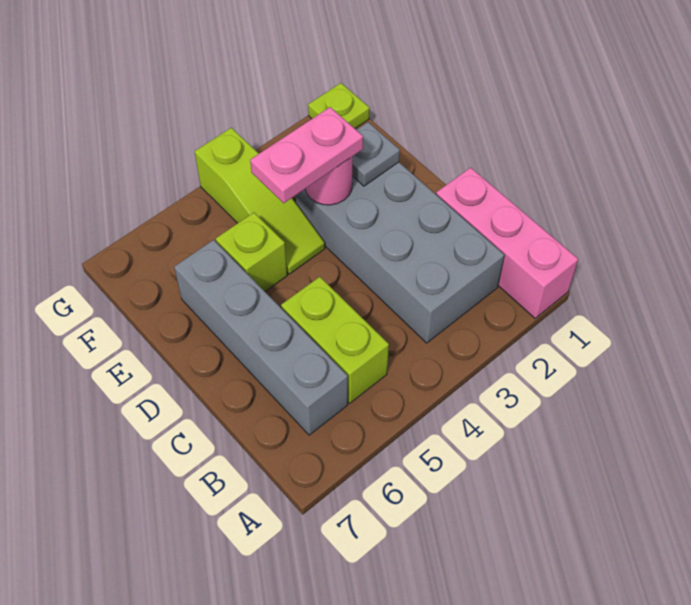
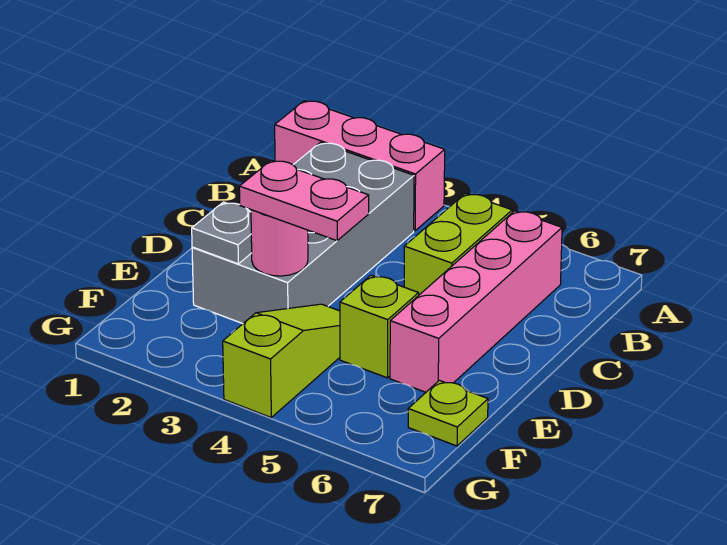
pink brick A1:C1 level 1 -> pink brick A1:A3 level 1
grey brick B6:E6 level 1 -> pink brick B6:E6 level 1
lime plate G1 level 1 -> lime plate F7 level 1

